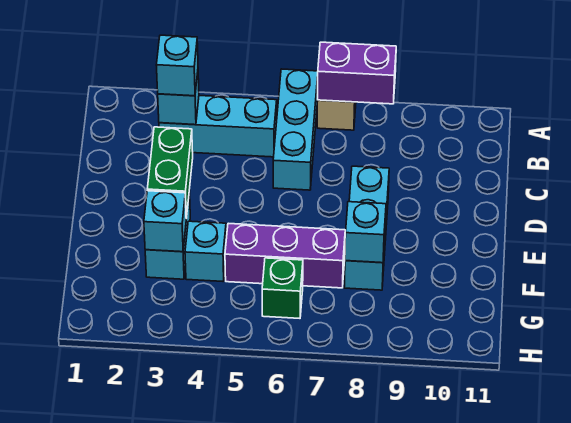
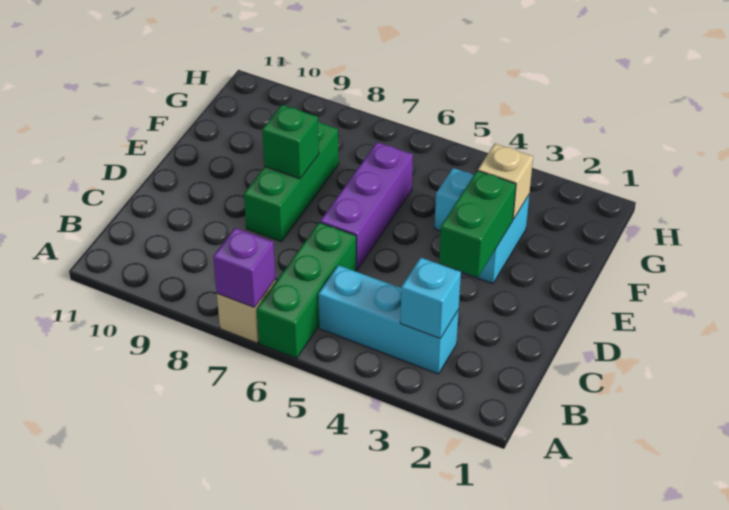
cyan brick A6:C6 level 1 -> green brick A6:C6 level 1
purple brick A7:A8 level 2 -> purple brick A7 level 2
cyan brick B3 level 3 -> none
cyan brick D8:F8 level 1 -> green brick D8:F8 level 1
cyan brick F3 level 2 -> tan brick F3 level 2
purple brick F5:F7 level 1 -> purple brick D6:F6 level 1
cyan brick F8 level 2 -> none
green brick G6 level 1 -> green brick E8 level 2

